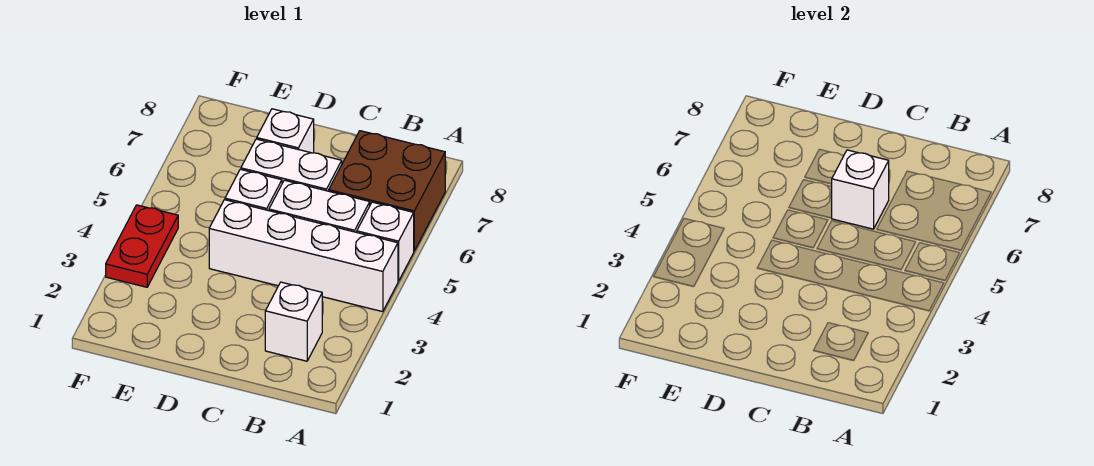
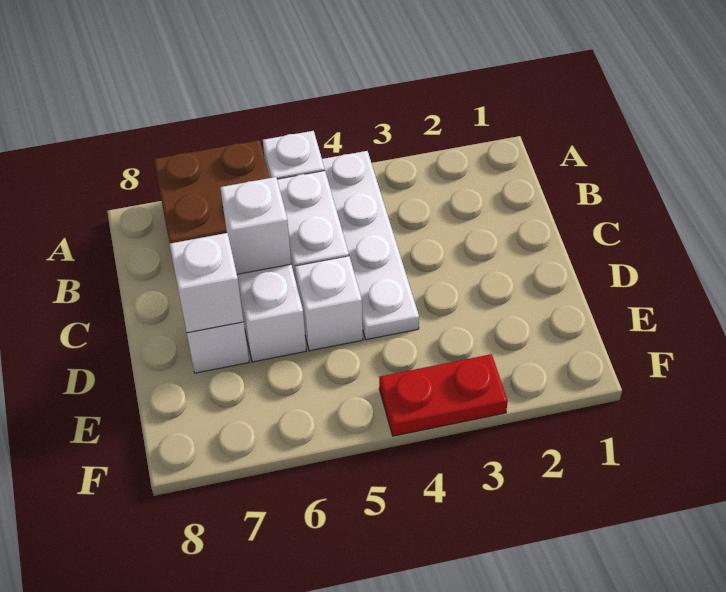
white brick A4:D4 level 1 -> white plate A4:D4 level 1
white brick B2 level 1 -> white brick D7 level 2

